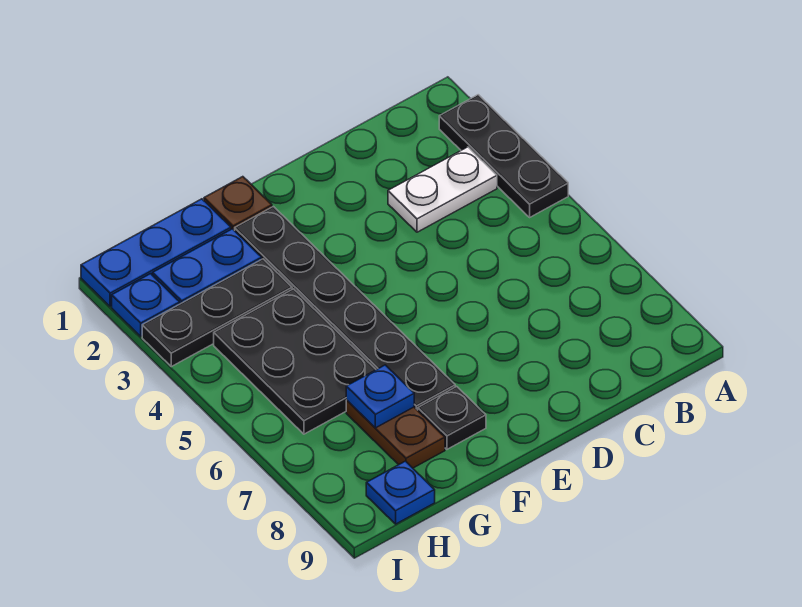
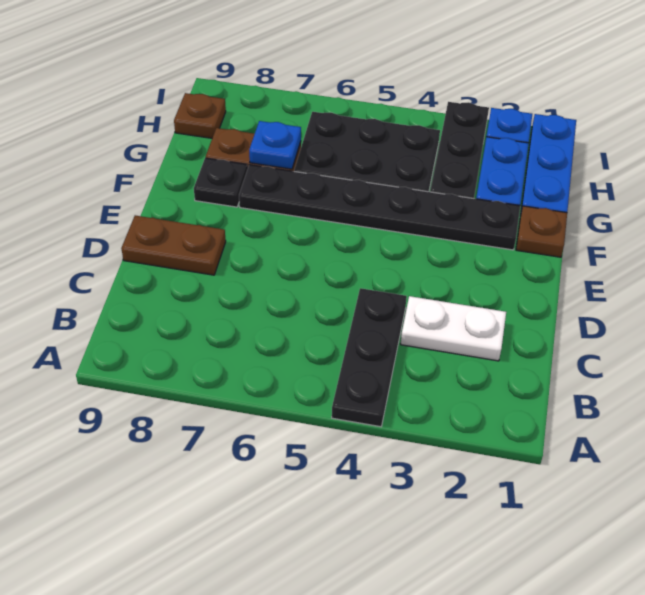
black plate A2:A4 level 1 -> black plate A4:C4 level 1
white plate B3:C3 level 1 -> white plate C2:C3 level 1
none -> brown plate D8:D9 level 1
blue plate H9 level 1 -> brown plate H9 level 1

